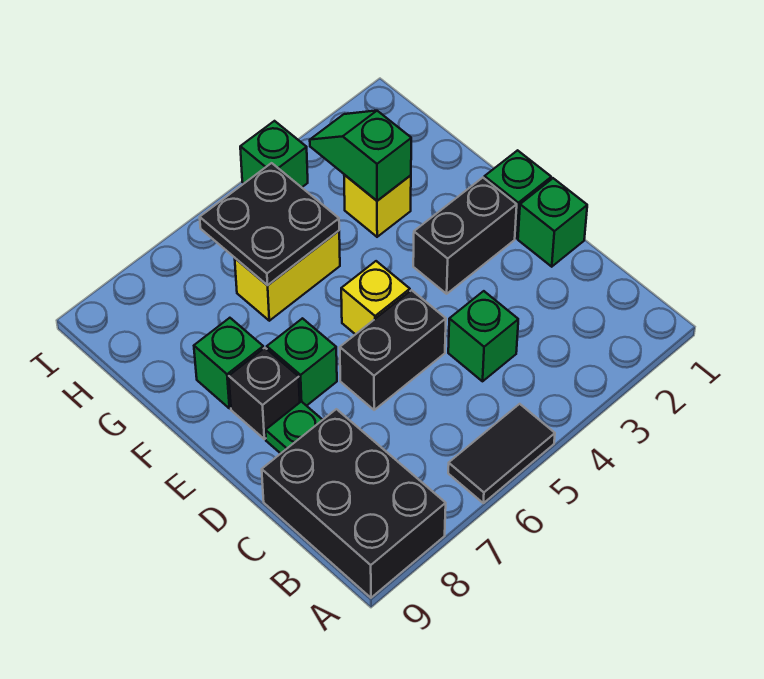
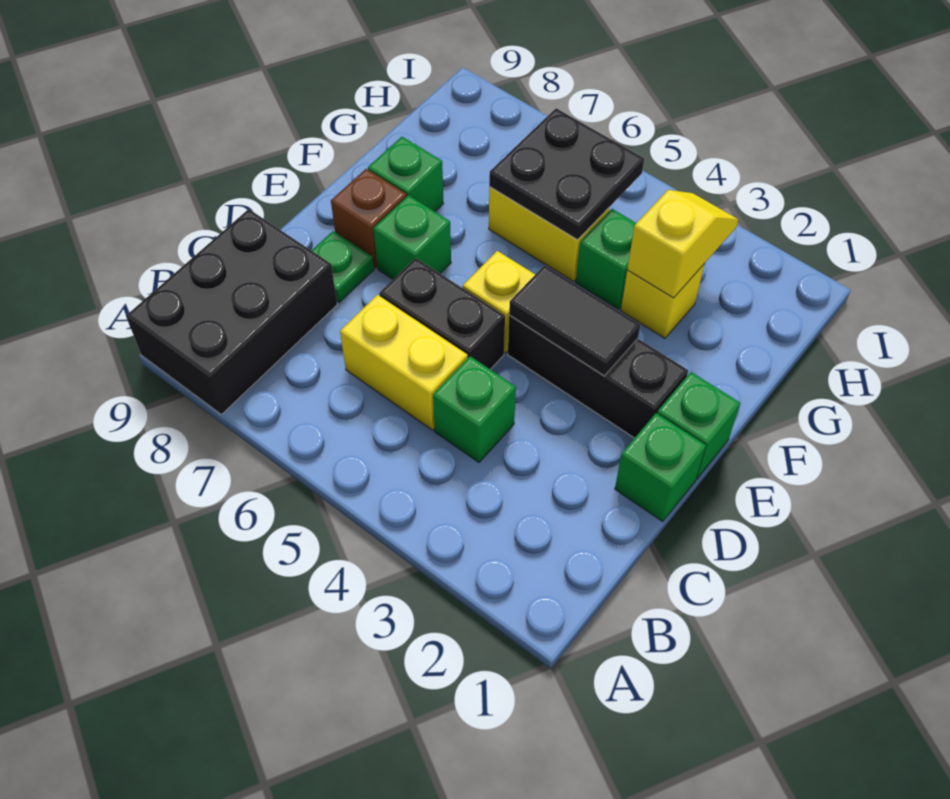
black tile A5:A6 level 1 -> black tile E3:E4 level 2
none -> yellow brick C5:C6 level 1
black brick E2:E3 level 1 -> black brick E2:E4 level 1
black brick E8 level 1 -> brown brick E8 level 1
green slope G3:H3 level 2 top G -> yellow slope G3:H3 level 2 top G
green brick I4 level 1 -> green brick G4 level 1

